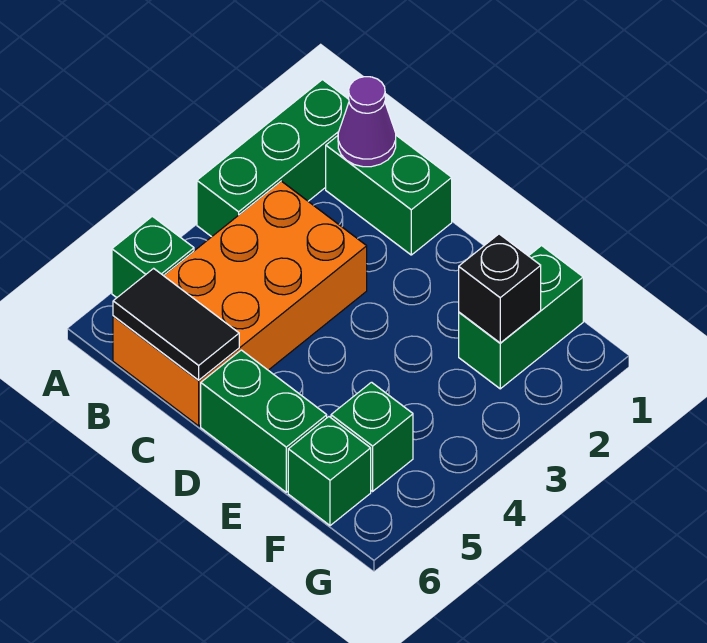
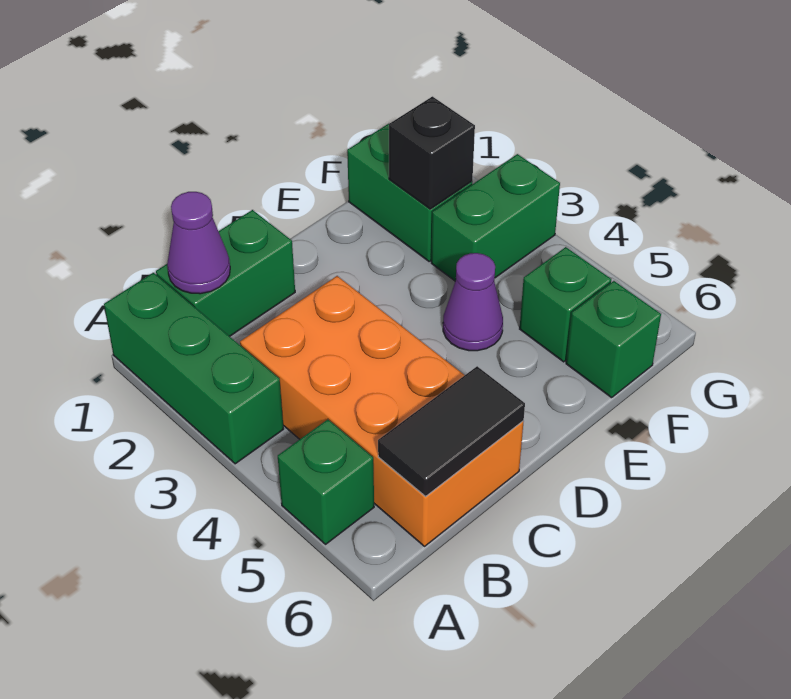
green brick D6:E6 level 1 -> green brick F3:G3 level 1
none -> purple cone E4 level 1

